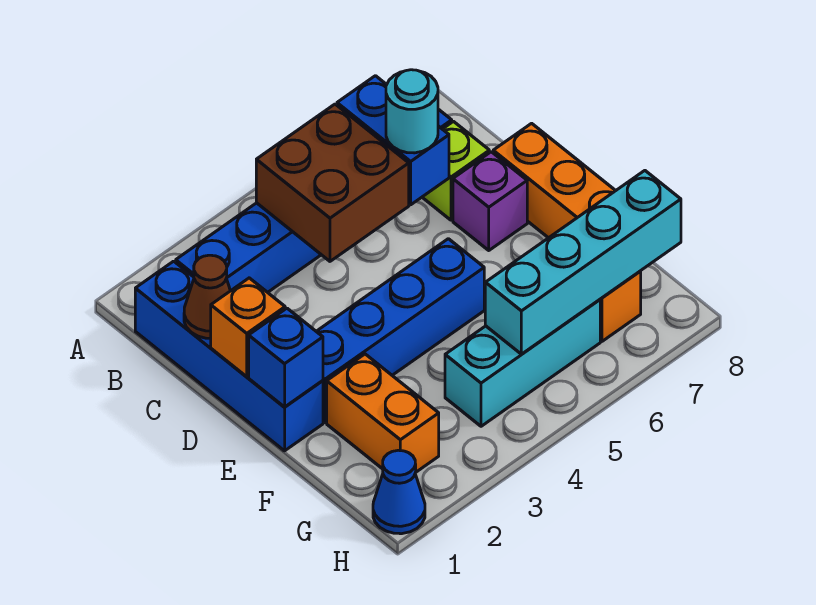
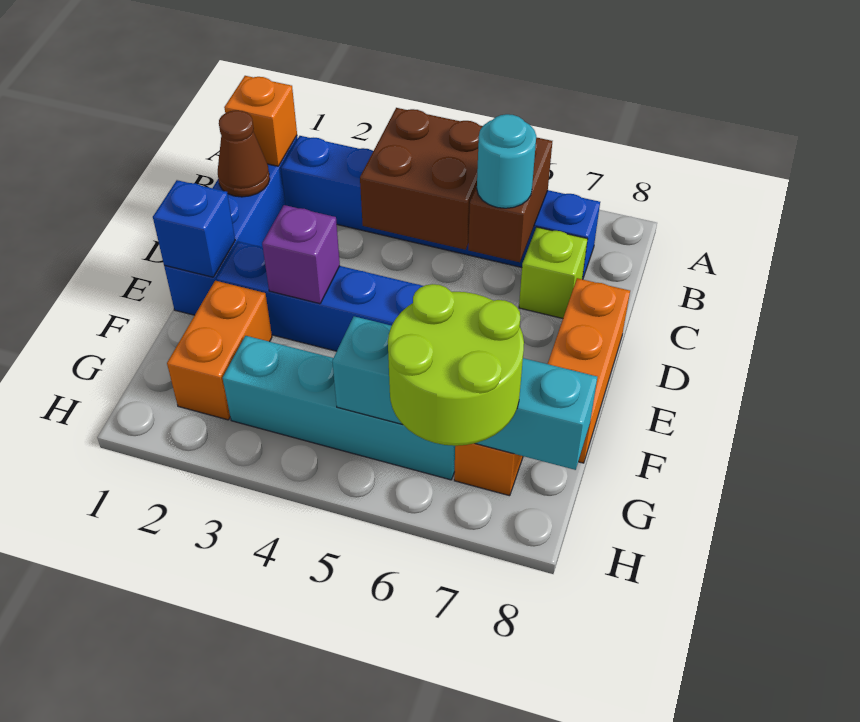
blue brick B6:C6 level 2 -> brown brick B6:C6 level 2
orange brick D1 level 2 -> orange brick B1 level 2
purple brick D7 level 1 -> purple brick E3 level 2
cyan brick G4:G6 level 1 -> cyan brick G3:G6 level 1
none -> lime round brick G6:H7 level 3
blue cone H1 level 1 -> none

